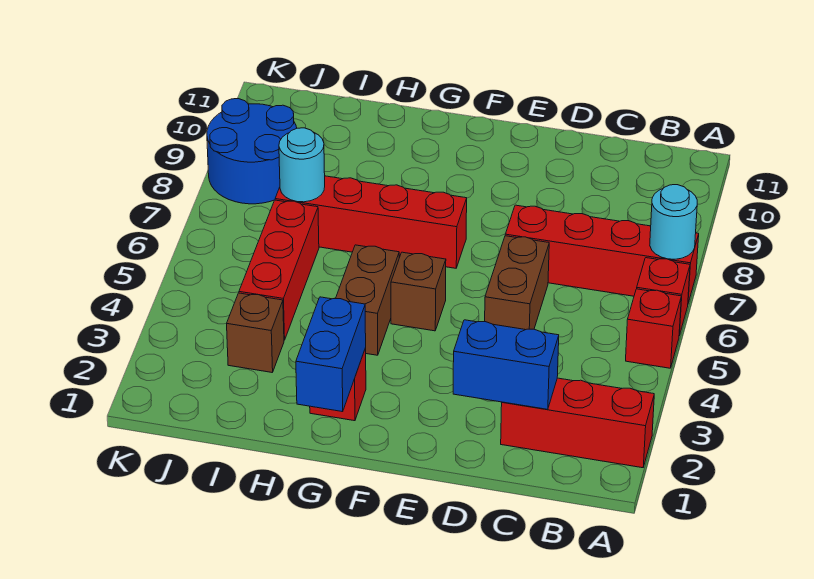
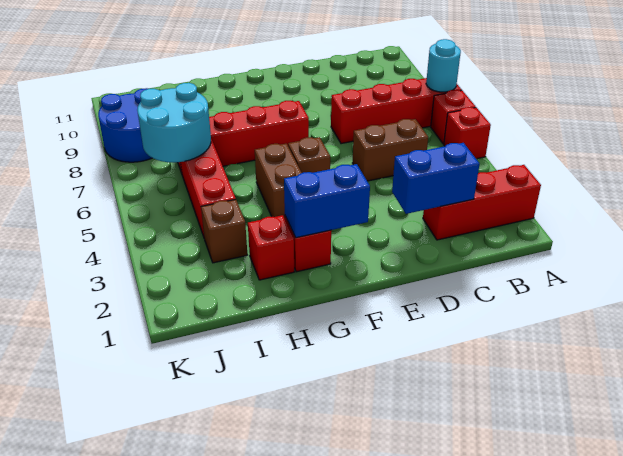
brown brick D5:D6 level 1 -> brown brick C5:D5 level 1
blue brick G1:G2 level 2 -> blue brick F2:G2 level 2
none -> red brick H2 level 1
cyan round brick I7 level 2 -> cyan round brick I6:J7 level 2

